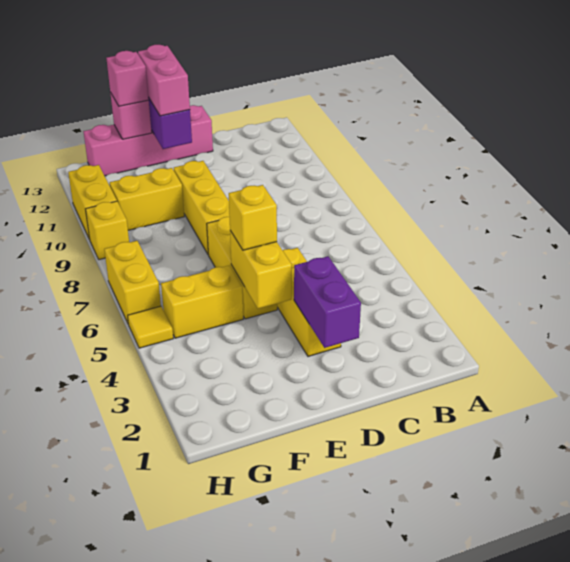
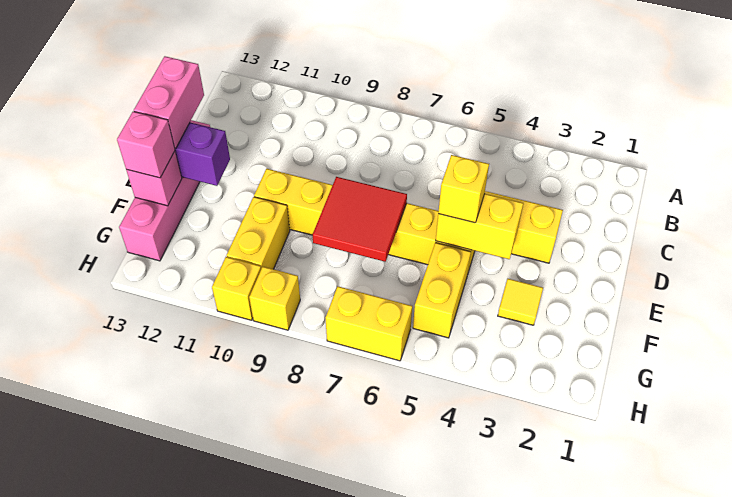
purple brick D2:D3 level 2 -> none
none -> red tile E7:F8 level 2
pink brick E12:E13 level 3 -> pink brick D13:E13 level 3
yellow tile H5 level 1 -> yellow tile F3 level 1
yellow brick H10:H11 level 1 -> yellow brick H10 level 1

